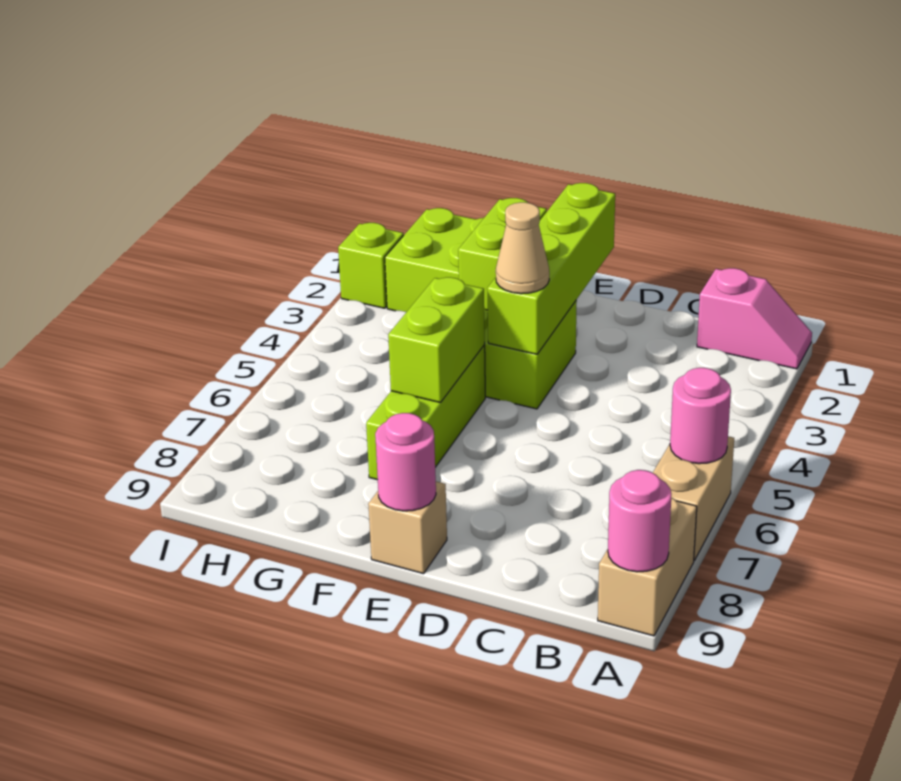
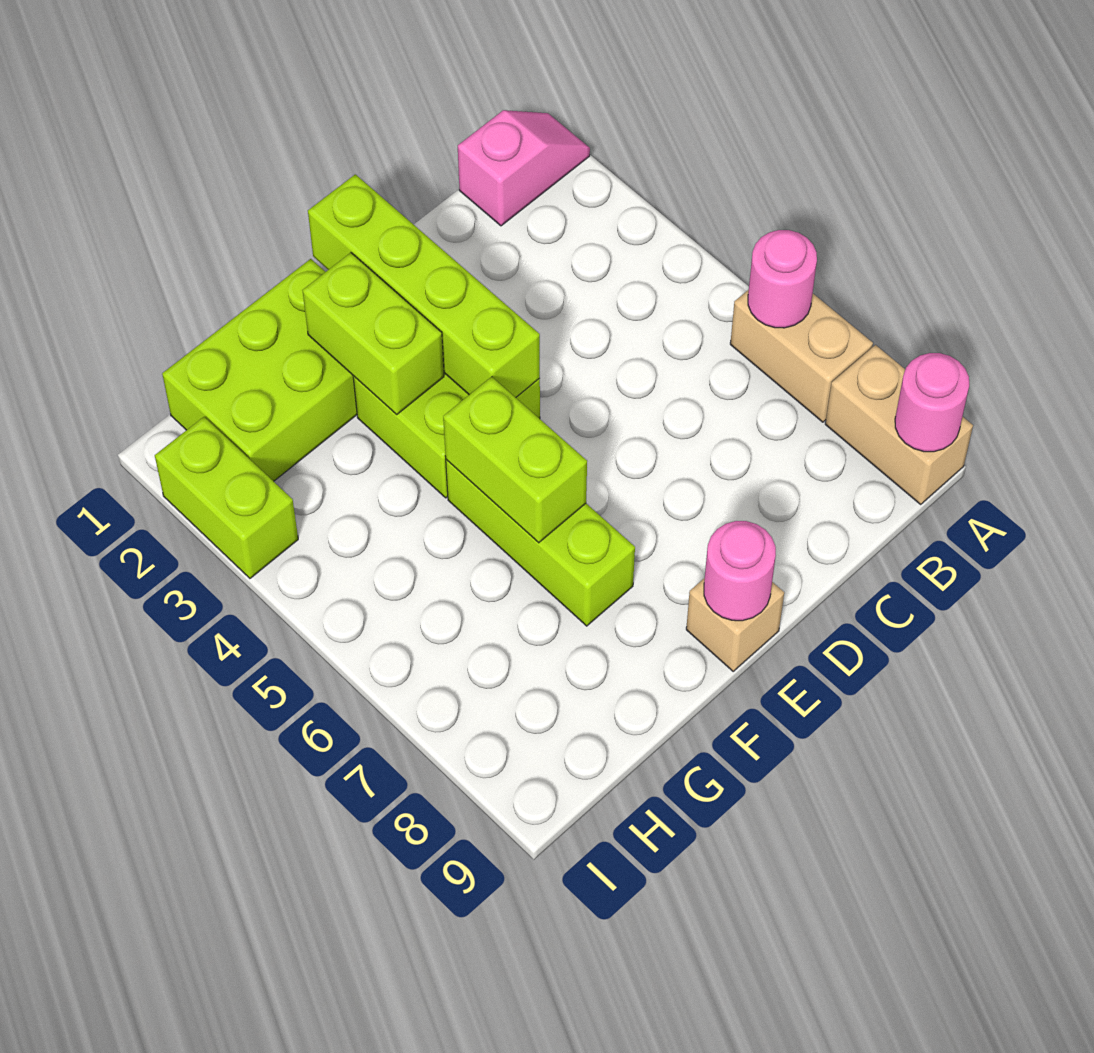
tan cone E4 level 3 -> none
lime brick I2 level 1 -> lime brick I2:I3 level 1

